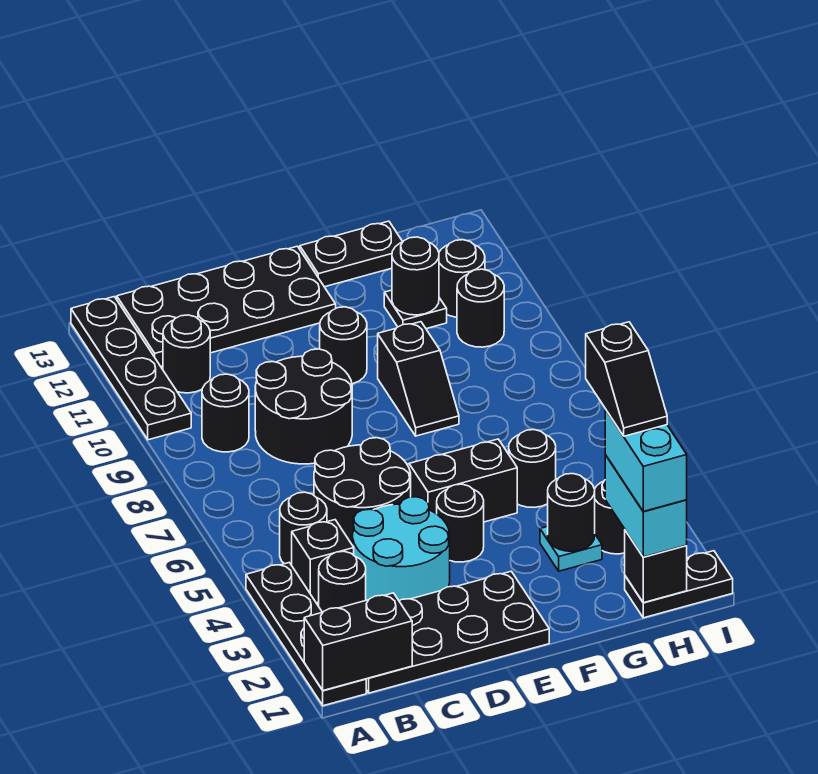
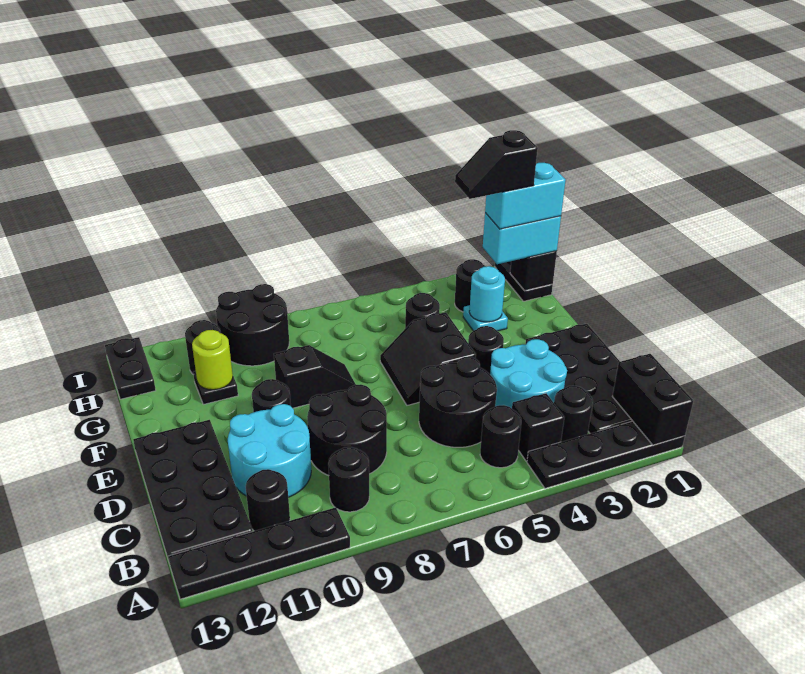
none -> cyan round brick C10:D11 level 1
black plate F13:G13 level 1 -> black plate H13:I13 level 1
black round brick G3 level 2 -> cyan round brick G3 level 2
black round brick G11 level 2 -> lime round brick G11 level 2
black slope H2:H3 level 5 top 3 -> black slope H2:H3 level 5 top 2
black round brick H10 level 1 -> black round brick H9:I10 level 1

